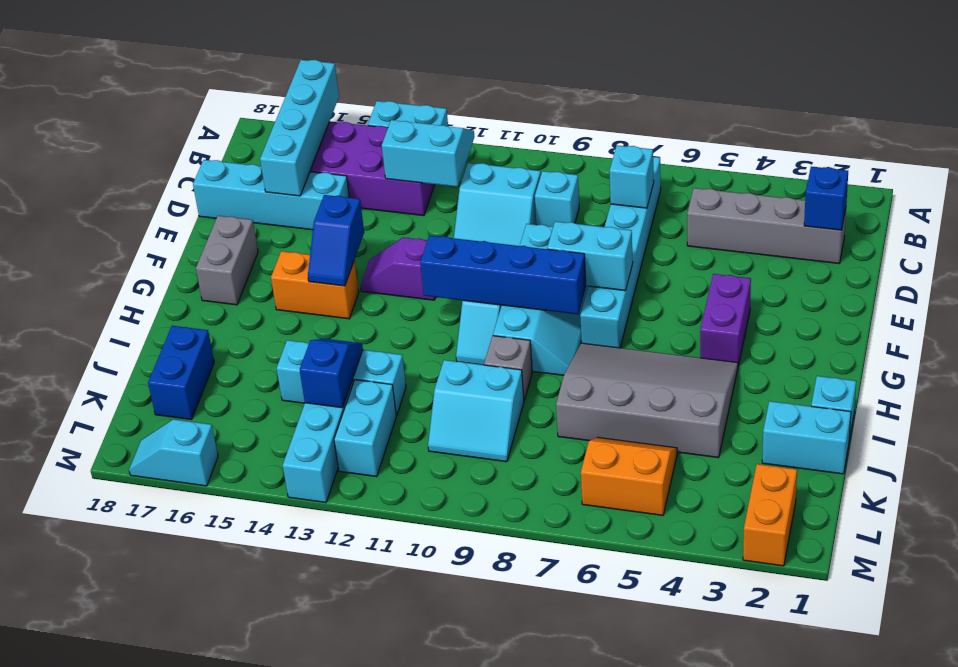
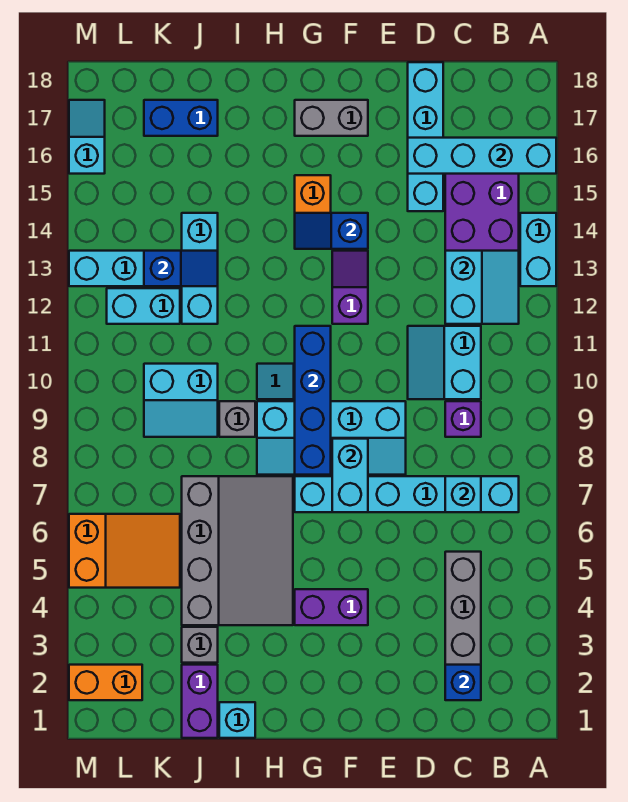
cyan brick C9 level 1 -> purple brick C9 level 1
cyan brick J1:J2 level 1 -> purple brick J1:J2 level 1
none -> grey brick J3 level 1
cyan slope J9:K10 level 1 top J -> cyan slope J9:K10 level 1 top 10
orange slope K5:L6 level 1 top L -> orange slope K5:M6 level 1 top M

